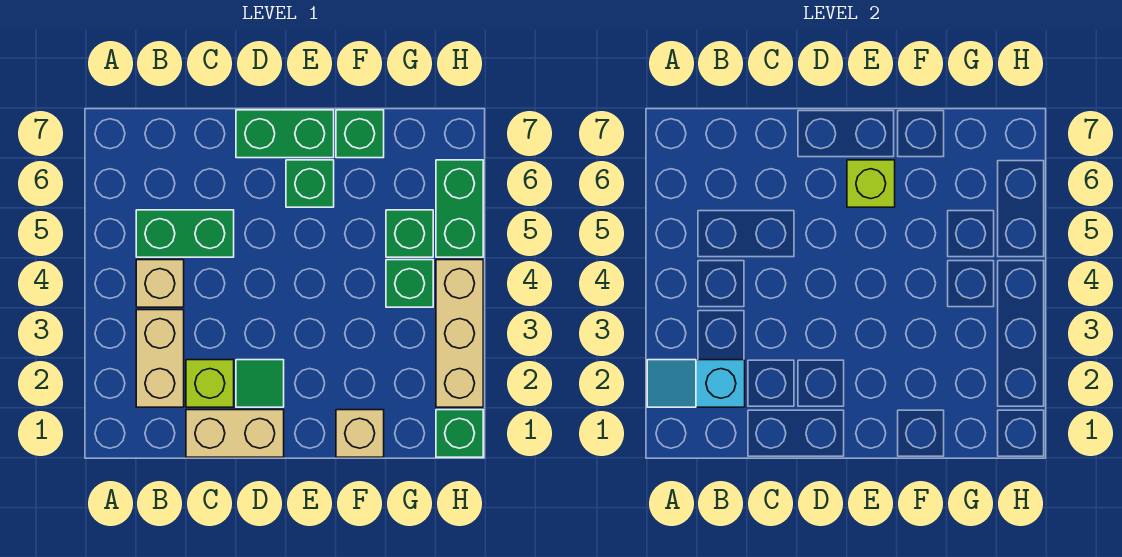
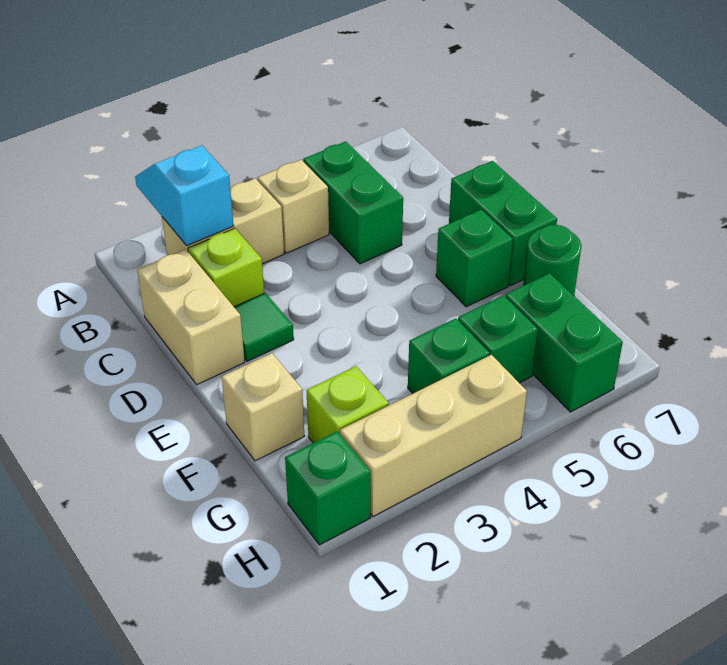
lime brick E6 level 2 -> lime brick G2 level 1
green brick F7 level 1 -> green round brick F7 level 1
green brick H5:H6 level 1 -> green brick G6:H6 level 1

